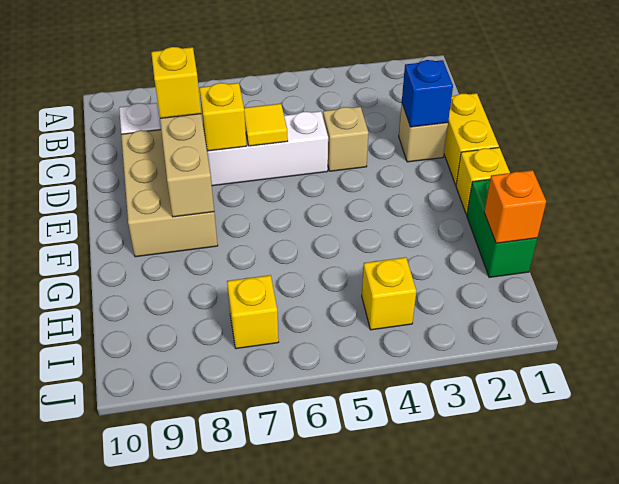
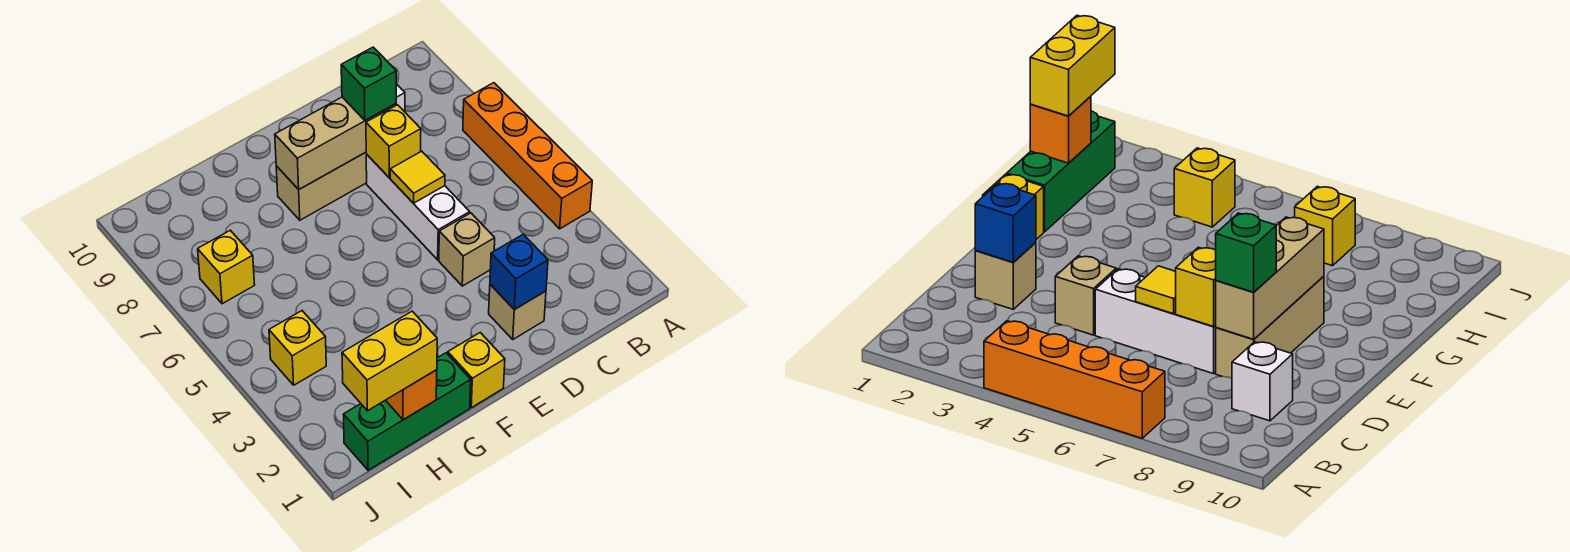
none -> orange brick A4:A7 level 1
yellow brick D1:E1 level 1 -> yellow brick H1:I1 level 3
tan brick D8:F9 level 1 -> tan brick D8:F8 level 1
yellow brick D8 level 3 -> green brick D8 level 3
green brick G1:H1 level 1 -> green brick G1:I1 level 1

